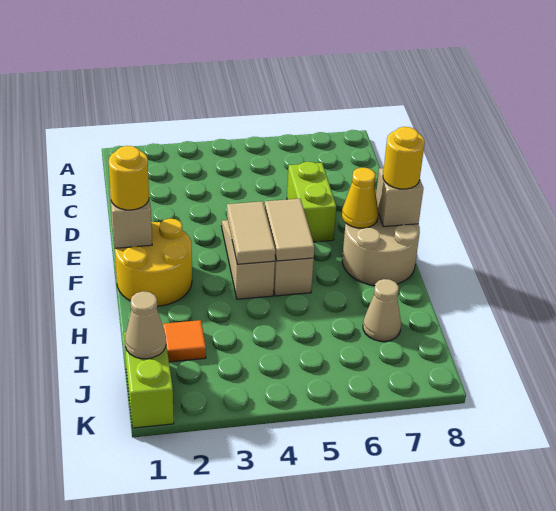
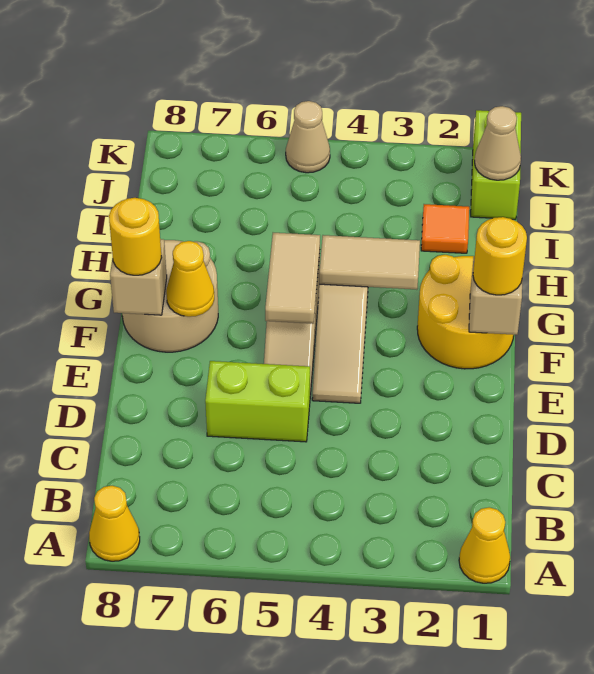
none -> yellow cone A1 level 1
none -> yellow cone A8 level 1
lime brick D6:E6 level 1 -> lime brick D5:D6 level 1
tan tile F4:G4 level 2 -> tan tile G3:G4 level 2
tan cone I7 level 1 -> tan cone K5 level 1

